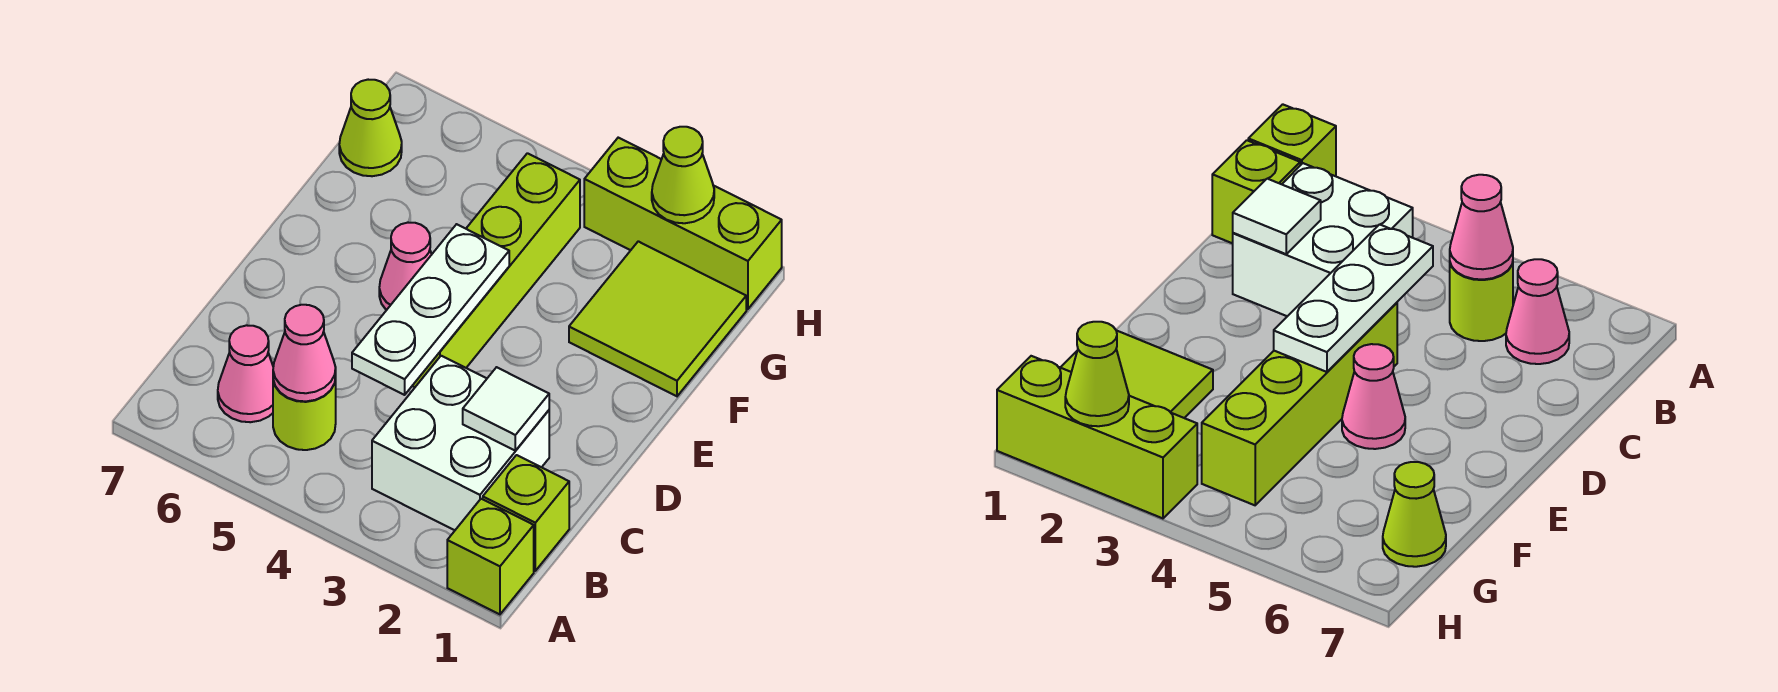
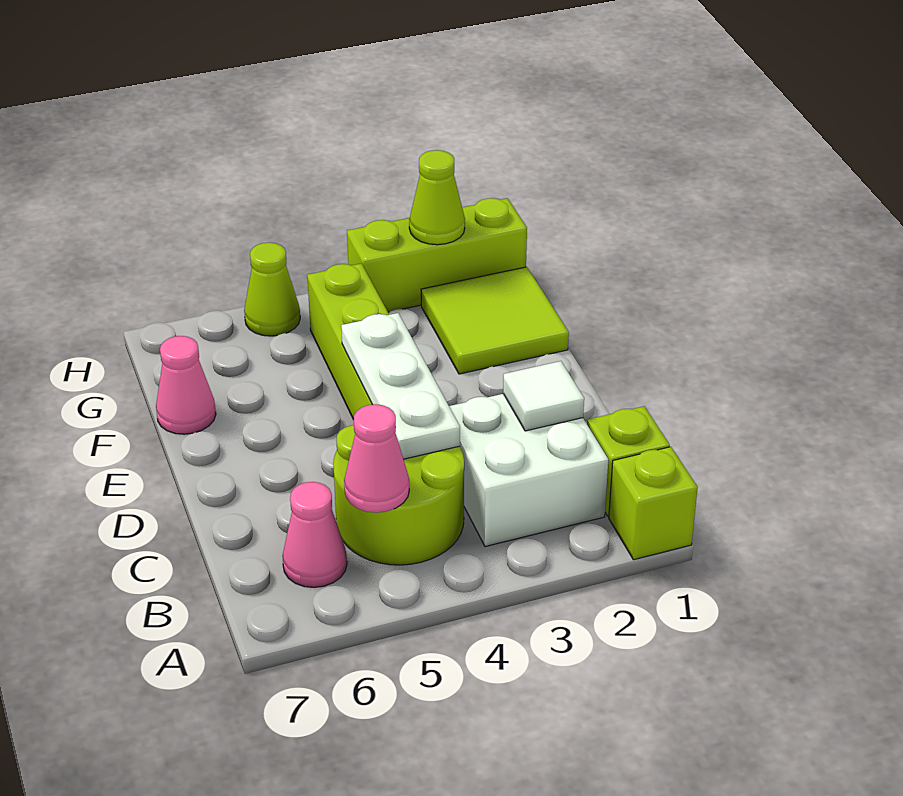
lime round brick B5 level 1 -> lime round brick B4:C5 level 1
pink cone E5 level 1 -> pink cone F7 level 1
lime cone G7 level 1 -> lime cone H5 level 1

